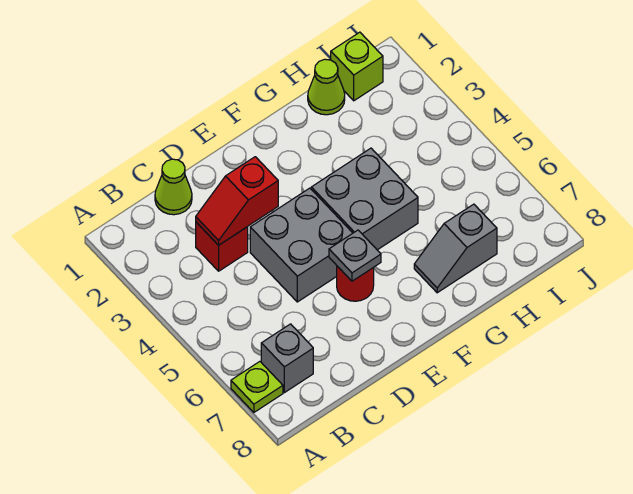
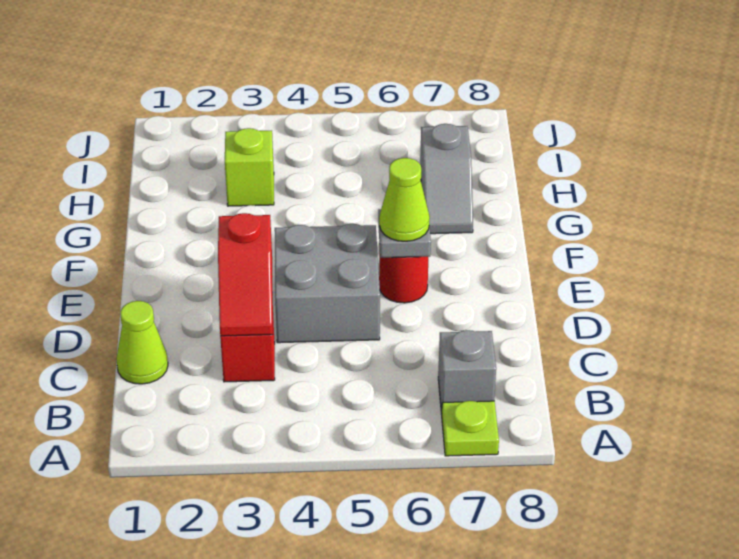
grey brick F4:G5 level 1 -> none
lime cone H1 level 1 -> lime cone E6 level 3
lime brick I1 level 1 -> lime brick H3 level 1

